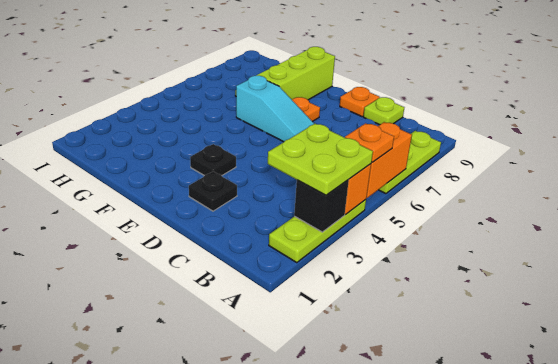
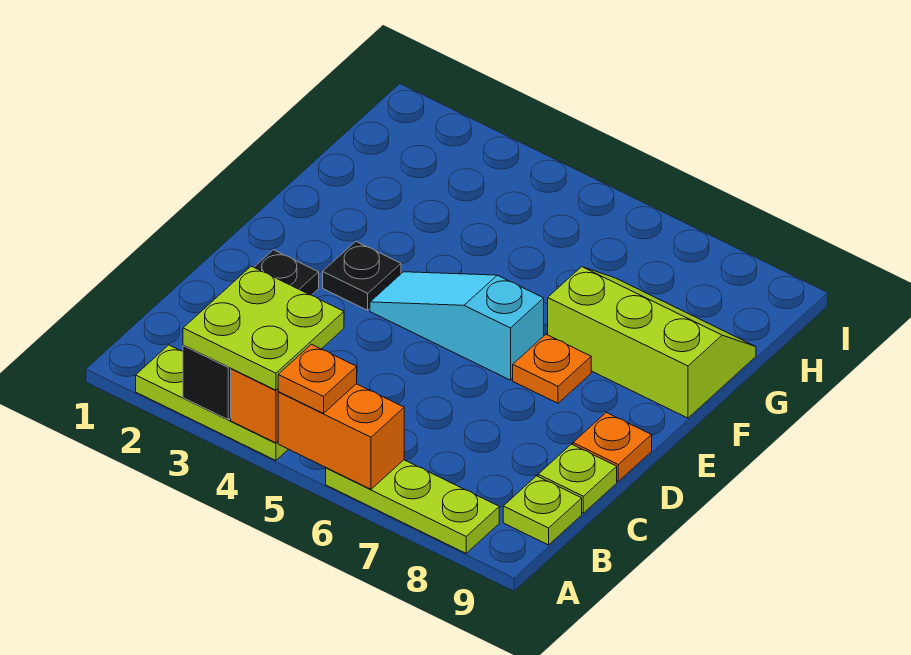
none -> lime plate B9 level 1
cyan slope D6:F6 level 1 top F -> cyan slope E4:E6 level 1 top 6

